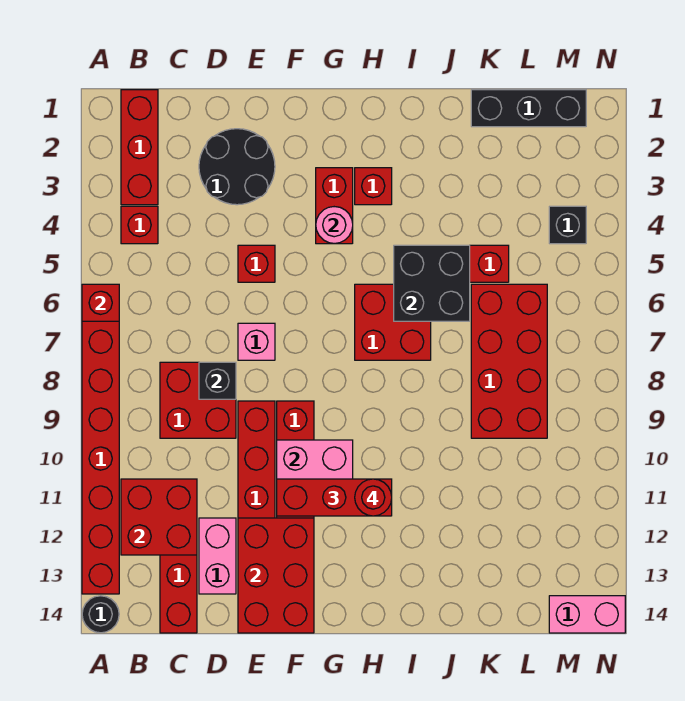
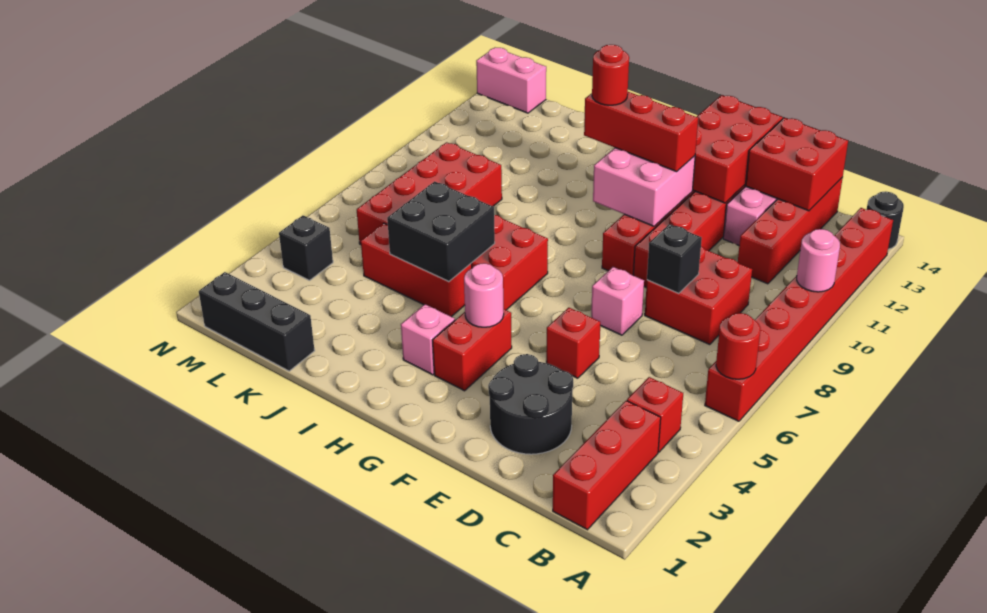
red brick A6 level 2 -> red round brick A6 level 2
none -> pink round brick A10 level 2
red brick B11:C12 level 2 -> red brick C13:D14 level 2
red brick H3 level 1 -> pink brick H3 level 1

